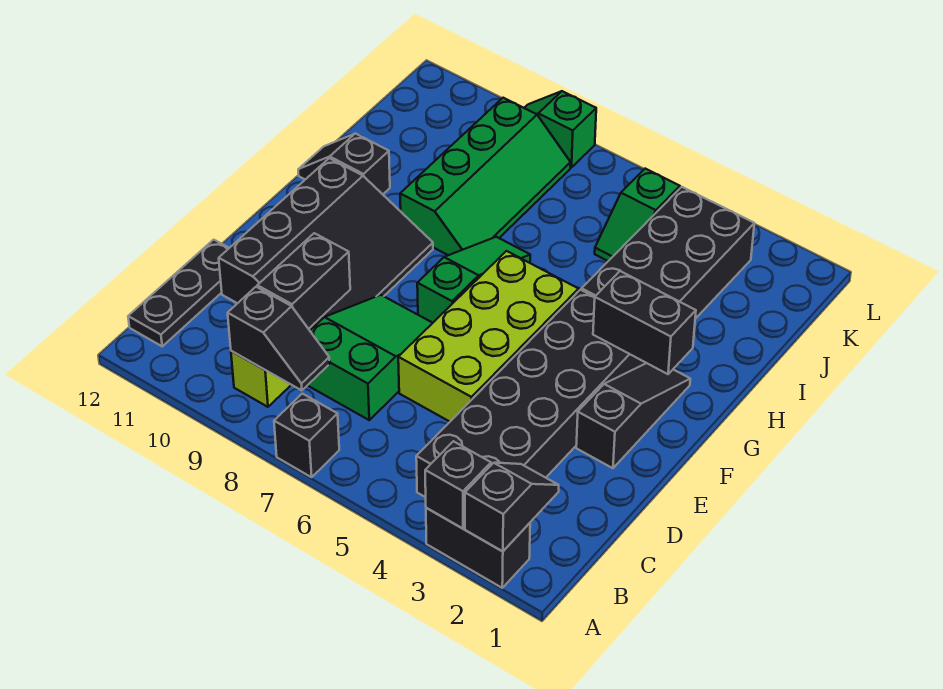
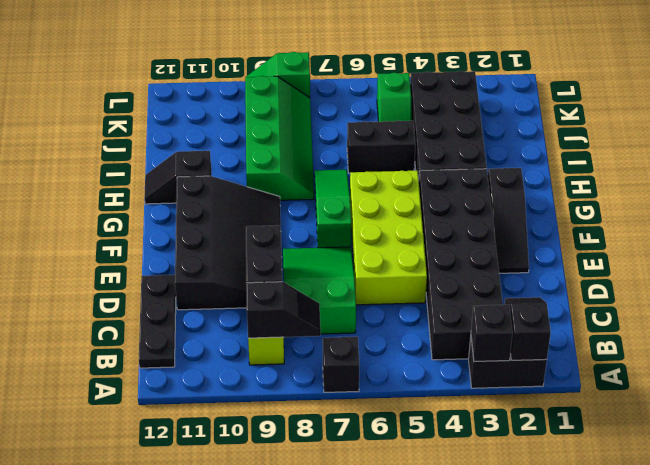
black slope E2:G2 level 1 top E -> black slope E2:G2 level 1 top G
black brick G2:G3 level 2 -> black brick I5:I6 level 1

